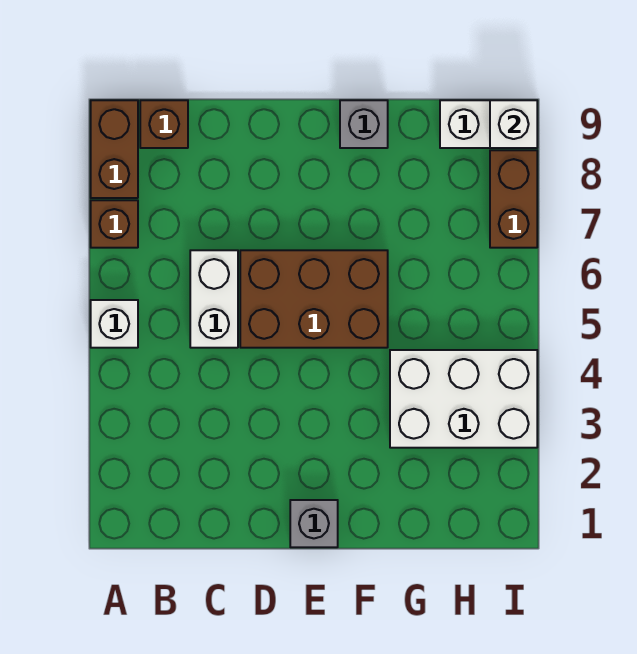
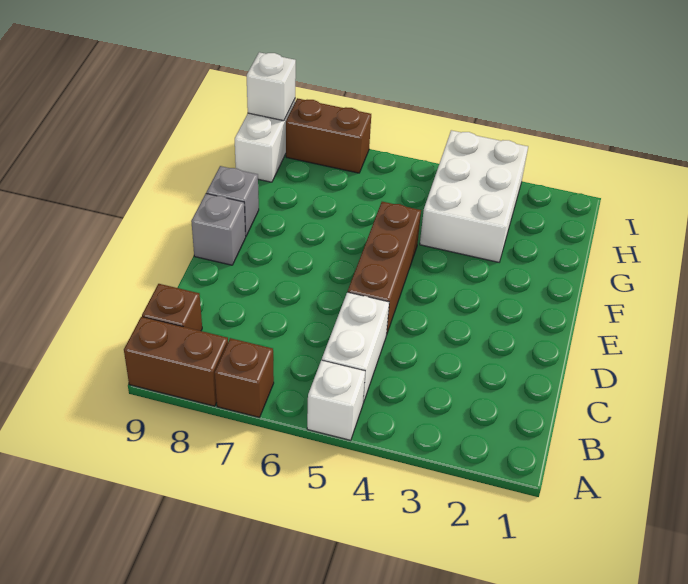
white brick C5:C6 level 1 -> white brick B5:C5 level 1
brown brick D5:F6 level 1 -> brown brick D5:F5 level 1
grey brick E1 level 1 -> grey brick E9 level 1

